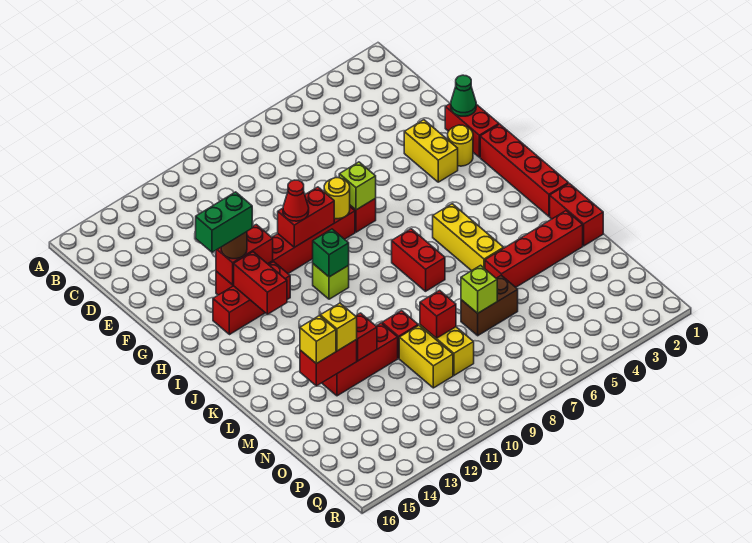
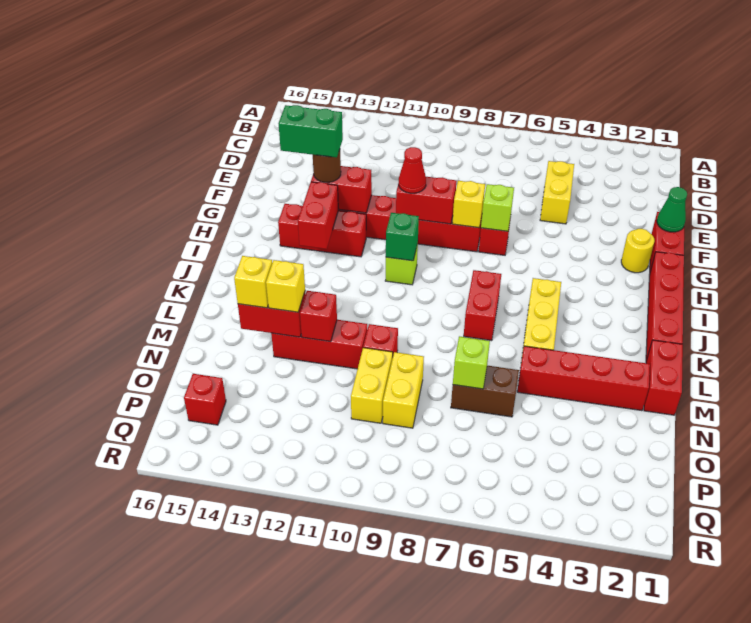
yellow brick F3:G3 level 1 -> yellow brick D5:E5 level 1
yellow round brick G8 level 2 -> yellow brick G8 level 2
red brick N9 level 2 -> red brick P15 level 1

